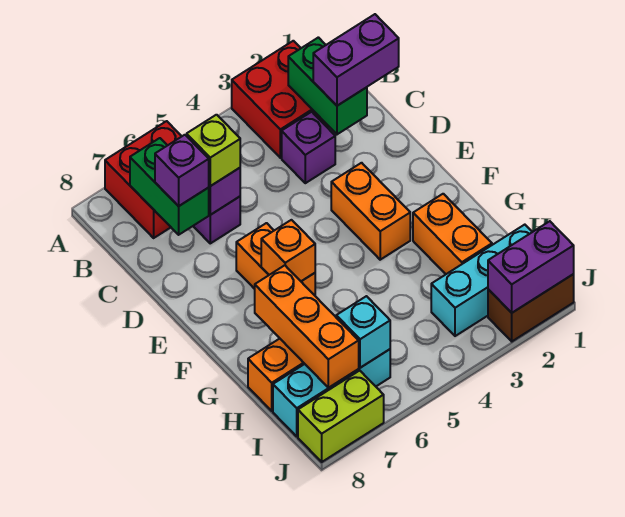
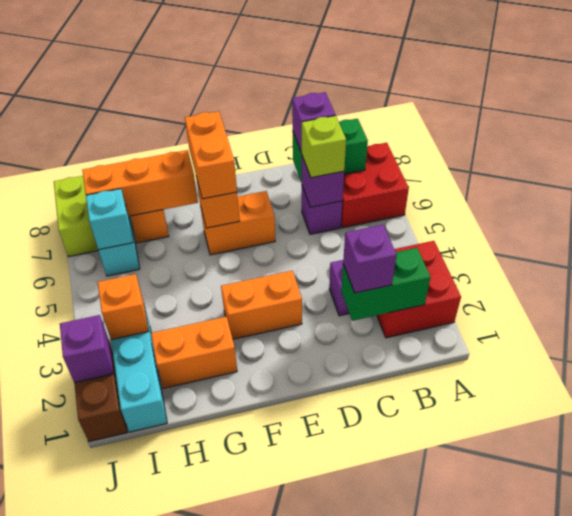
purple brick C1:C2 level 3 -> purple brick C2 level 3
none -> orange brick F6:F7 level 3
none -> orange brick I3 level 2
purple brick J1:J2 level 2 -> purple brick J2 level 2

